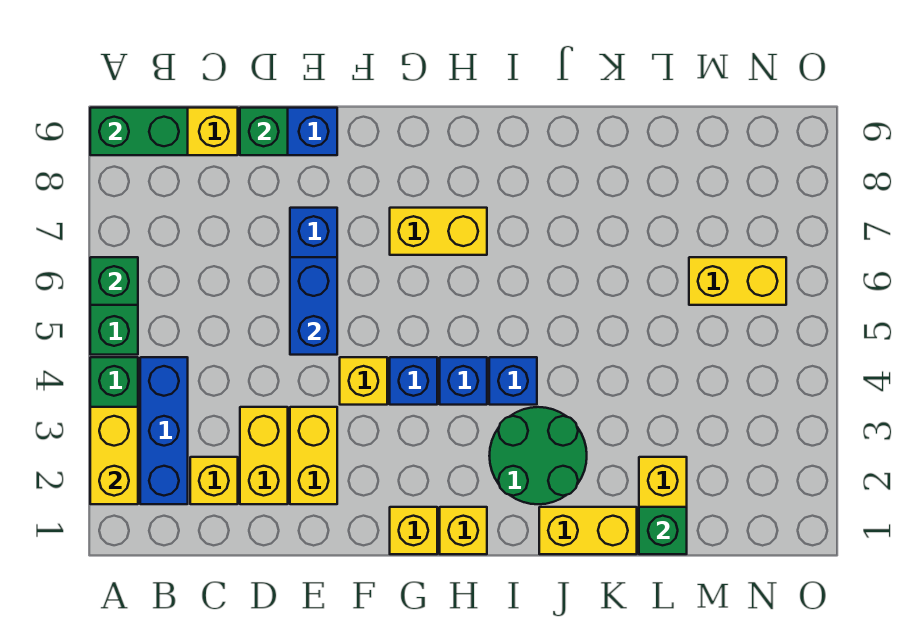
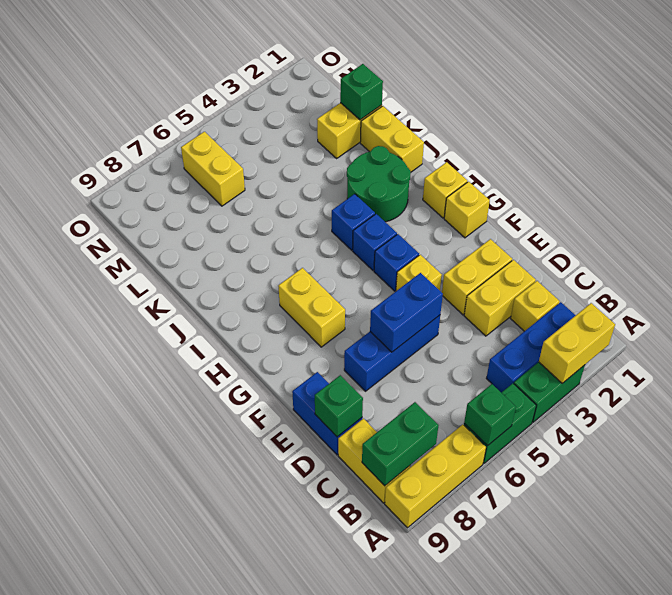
none -> yellow brick A7:A9 level 1
green brick A9:B9 level 2 -> green brick B8:B9 level 2

